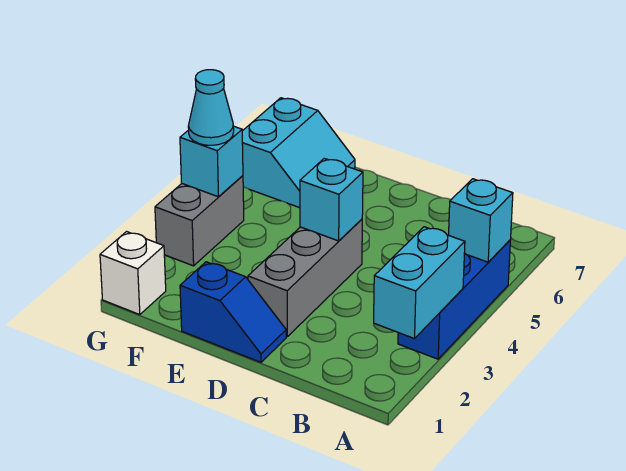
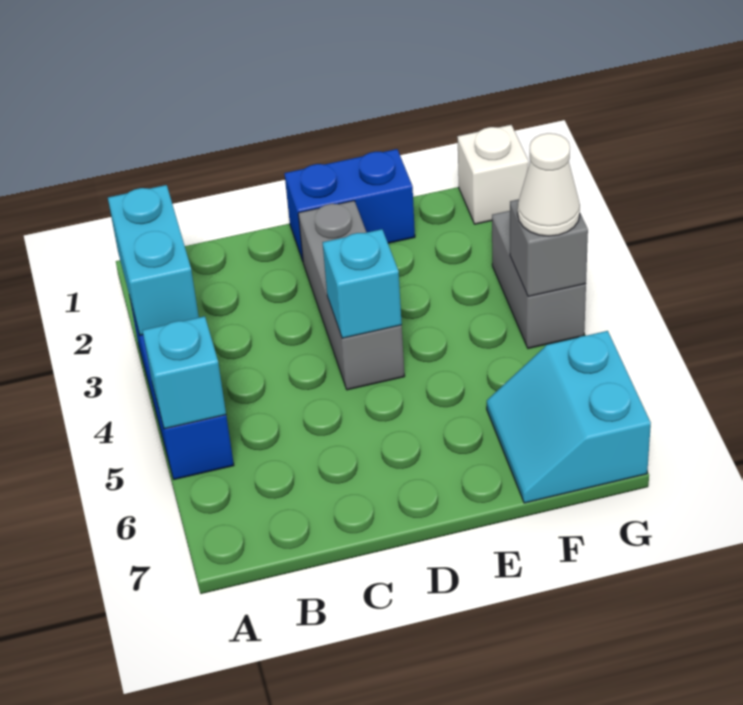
blue slope D1:E1 level 1 top E -> blue brick D1:E1 level 1
cyan brick G4 level 2 -> grey brick G4 level 2
cyan cone G4 level 3 -> white cone G4 level 3

